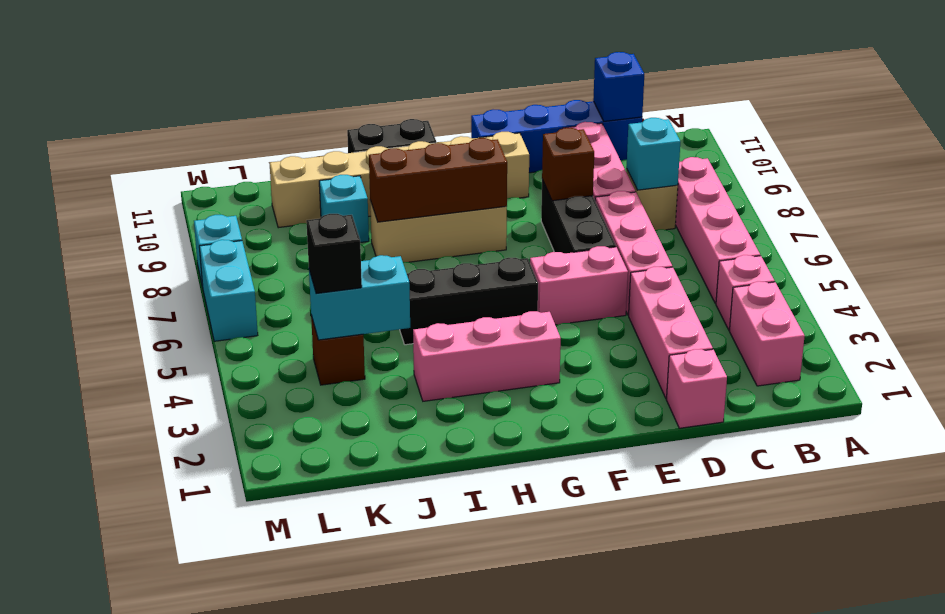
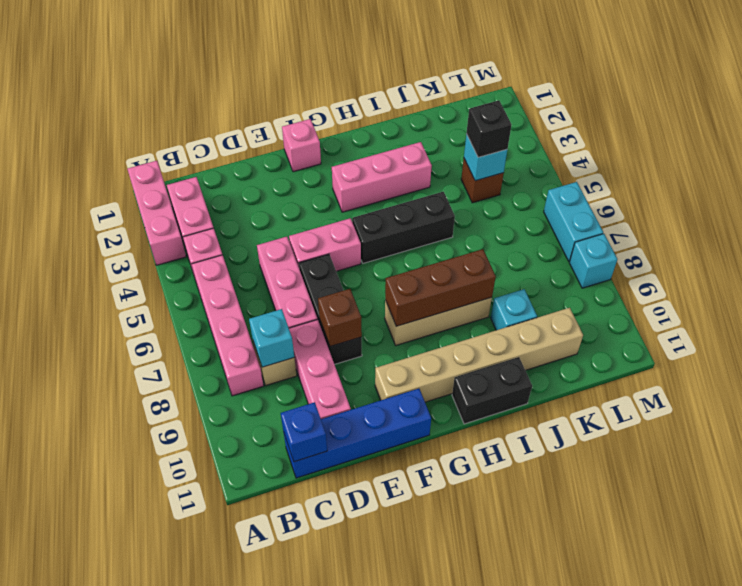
pink brick D1 level 1 -> pink brick F1 level 1
pink brick D2:D4 level 1 -> pink brick A1:A3 level 1
cyan brick J4:K4 level 2 -> cyan brick K4 level 2

